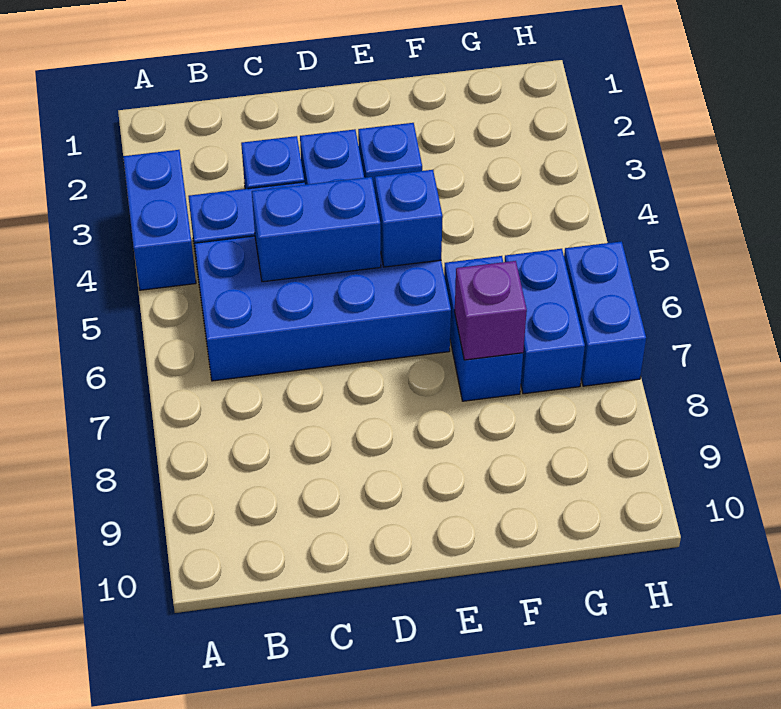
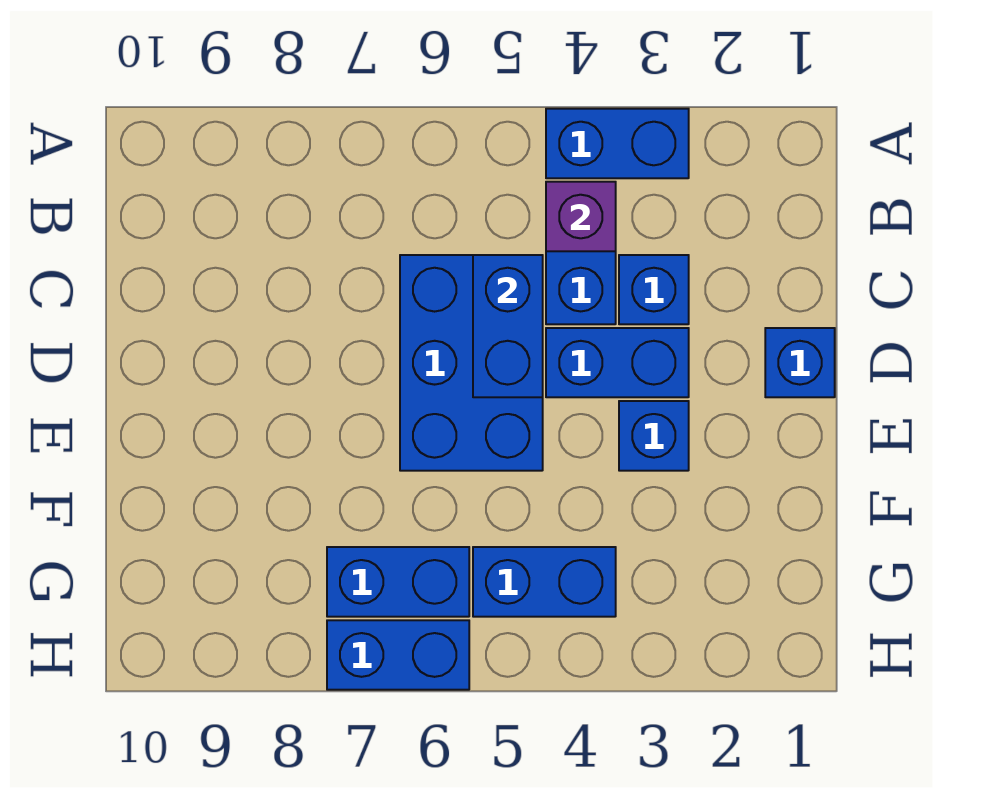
blue brick B5:E6 level 1 -> blue brick C5:E6 level 1
blue brick E5 level 2 -> blue brick D1 level 1
blue brick F6:F7 level 1 -> blue brick G4:G5 level 1
purple brick F7 level 2 -> purple brick B4 level 2

